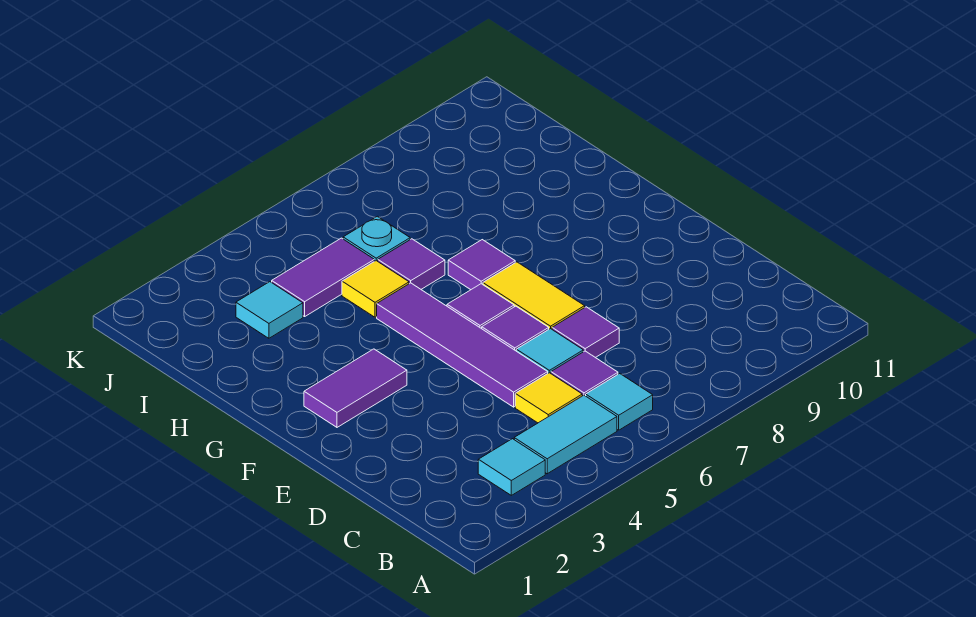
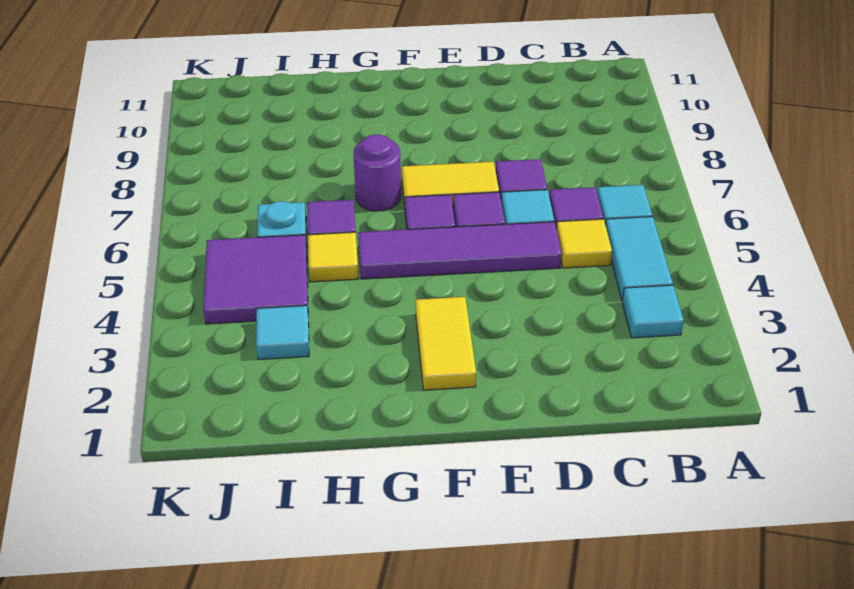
purple tile F2:F3 level 1 -> yellow tile F2:F3 level 1
purple tile G7 level 1 -> purple round brick G7 level 1
purple tile I4:I5 level 1 -> purple tile I4:J5 level 1

